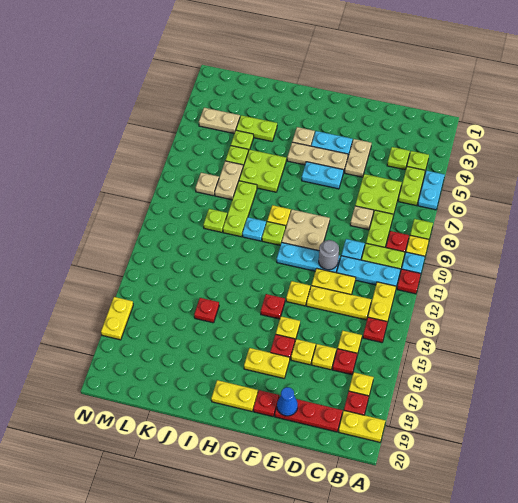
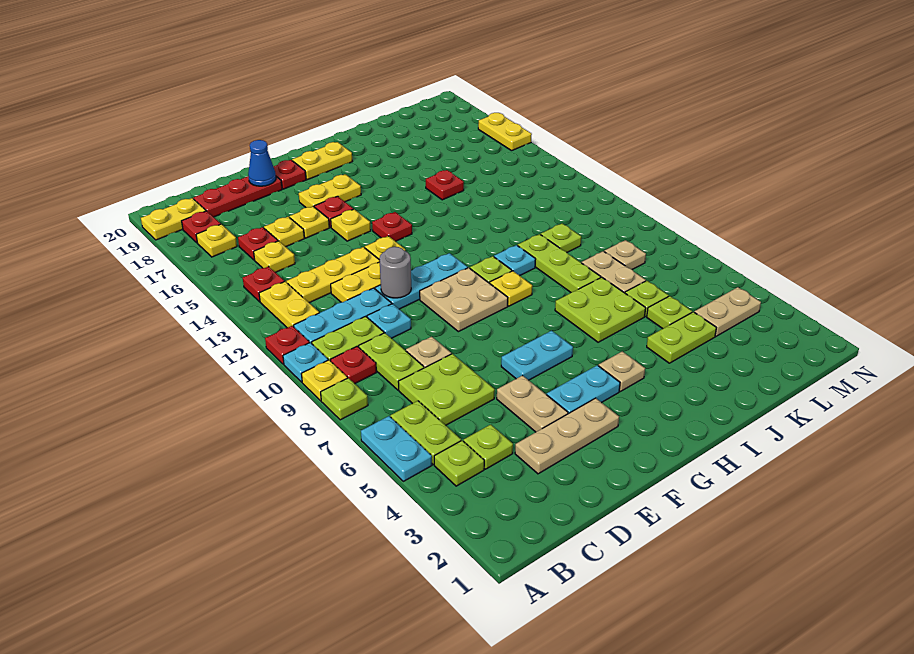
tan plate F5:H5 level 1 -> tan plate D3:F3 level 1

